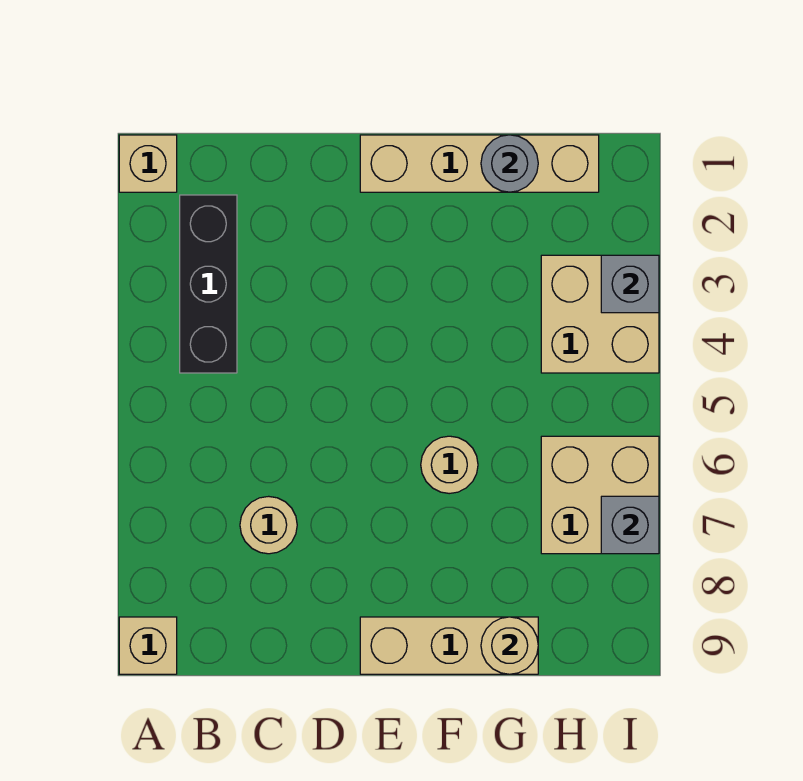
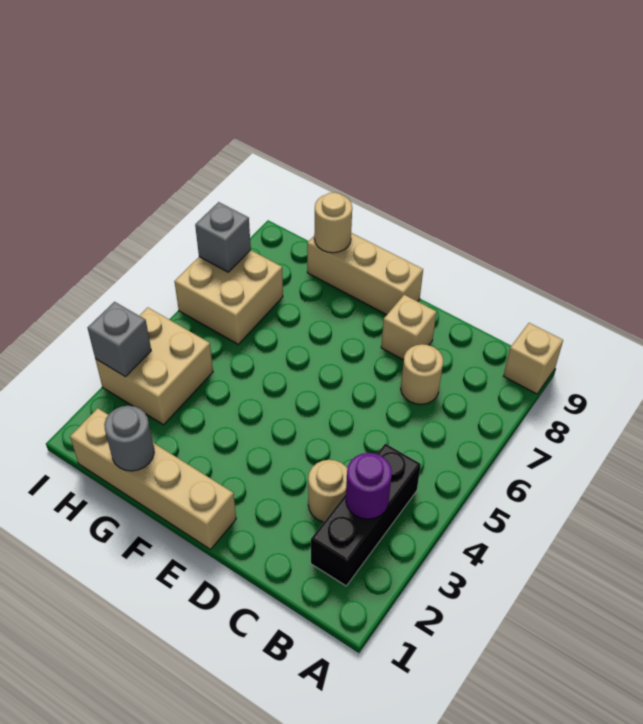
tan brick A1 level 1 -> tan brick D8 level 1
none -> purple round brick B3 level 2
tan round brick F6 level 1 -> tan round brick C3 level 1

